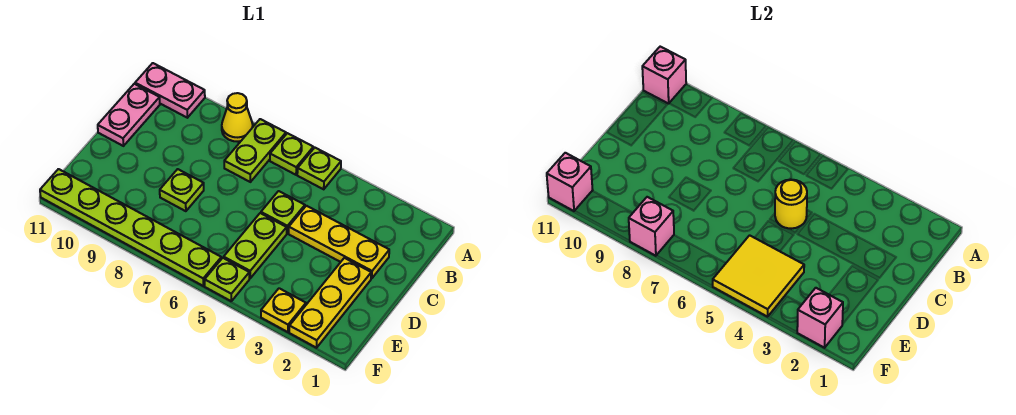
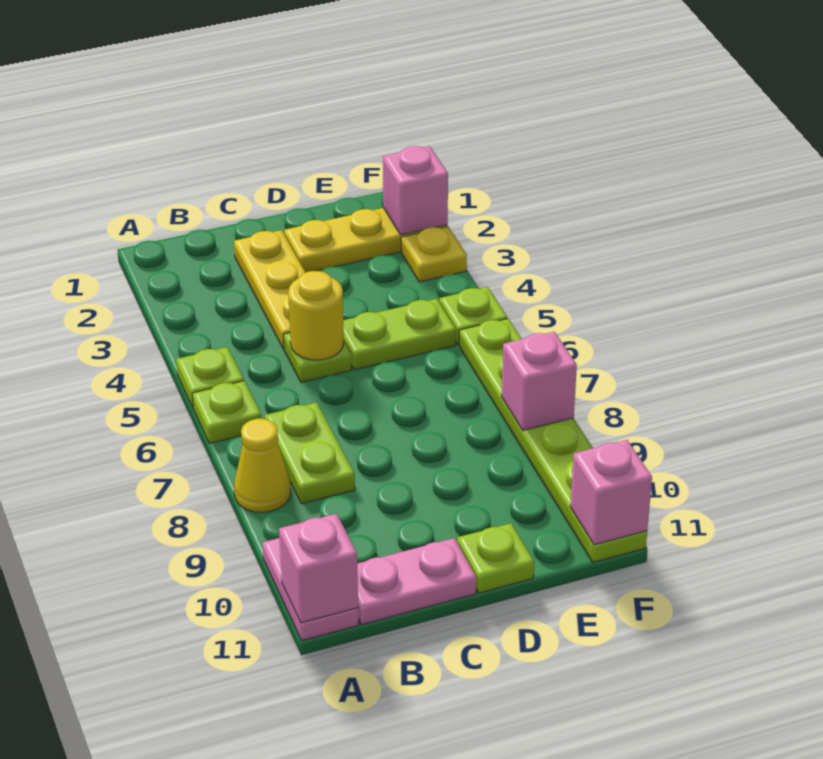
lime plate A7:B7 level 1 -> lime plate B7:B8 level 1
lime plate D8 level 1 -> lime plate D11 level 1
yellow tile E4:F5 level 2 -> none

